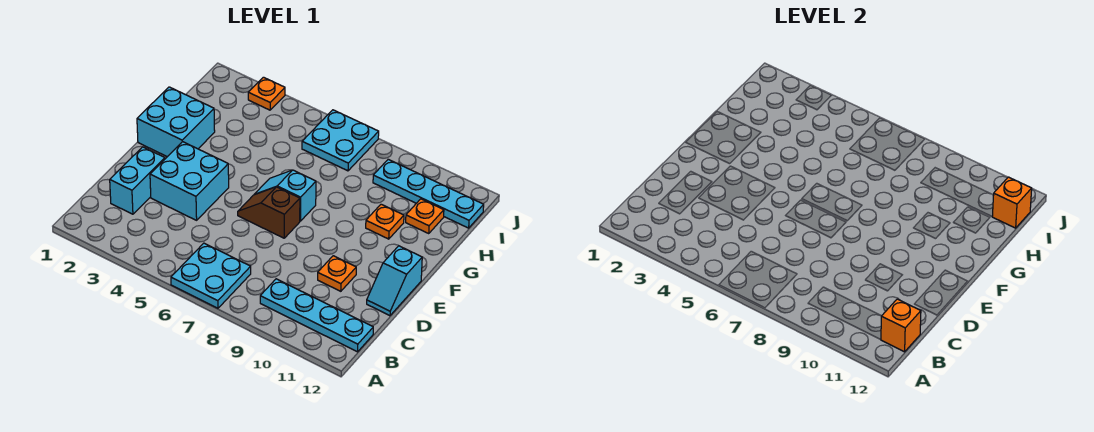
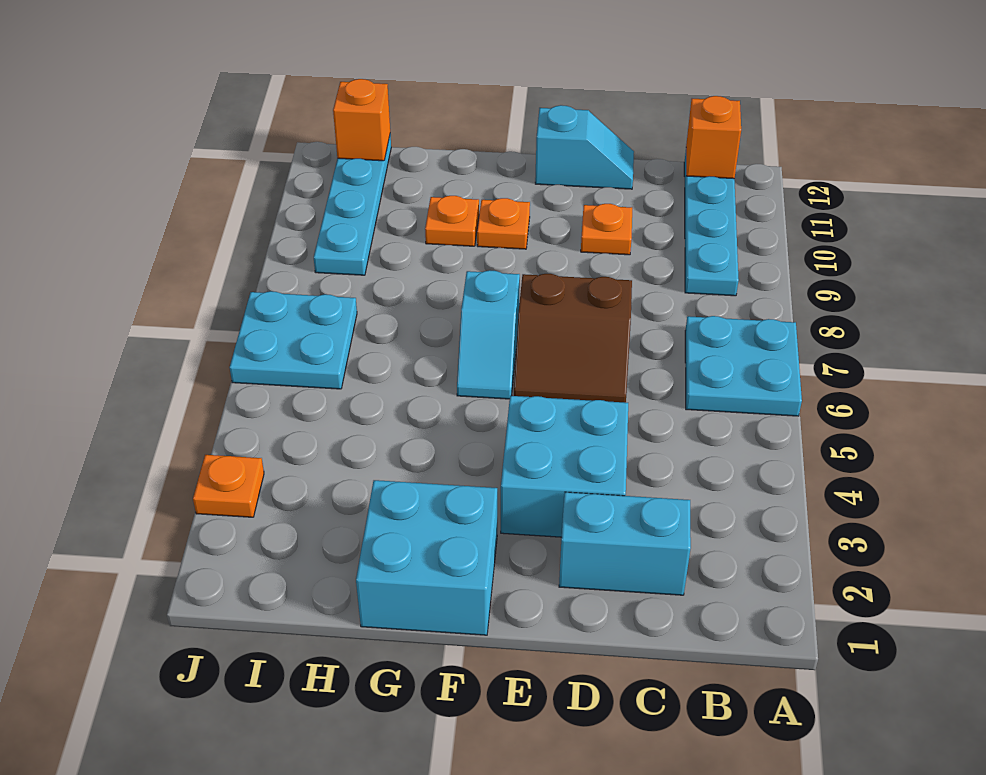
brown slope E6:E7 level 1 top 7 -> brown slope D6:E7 level 1 top 7
orange plate H11 level 1 -> orange plate F10 level 1

